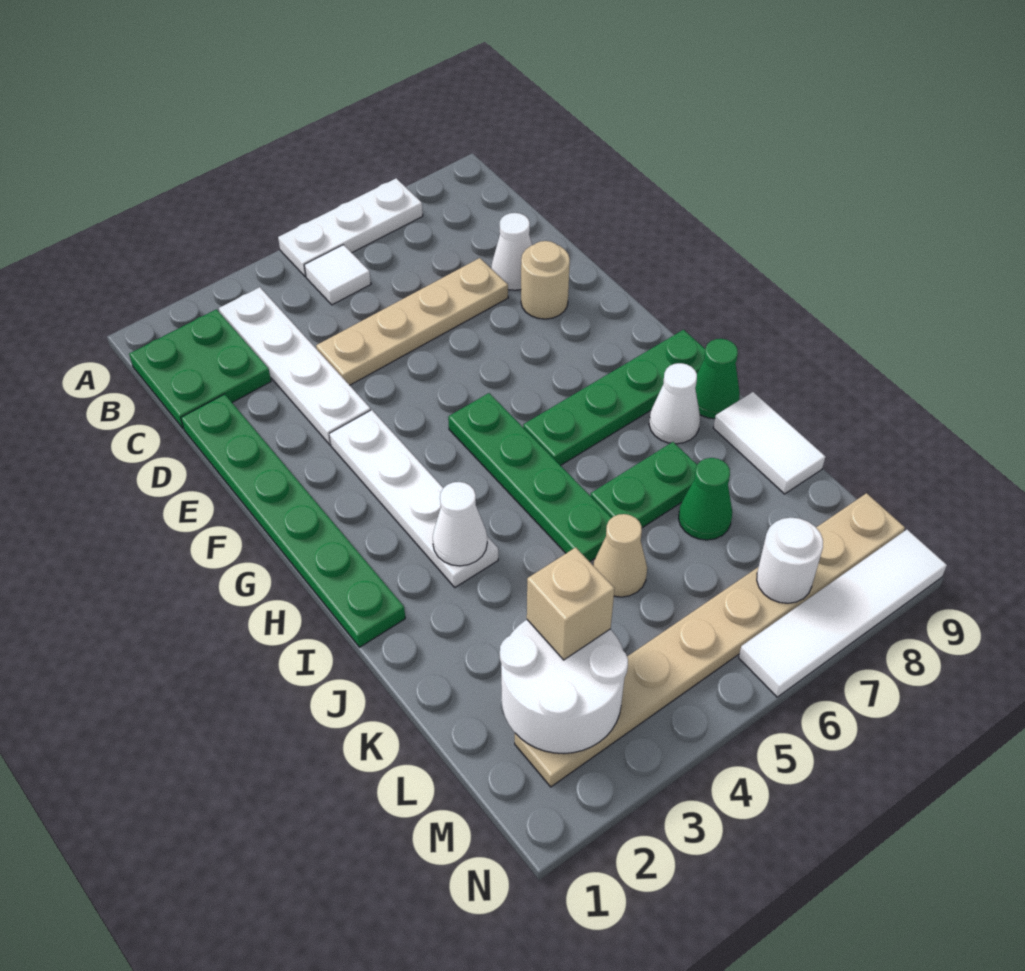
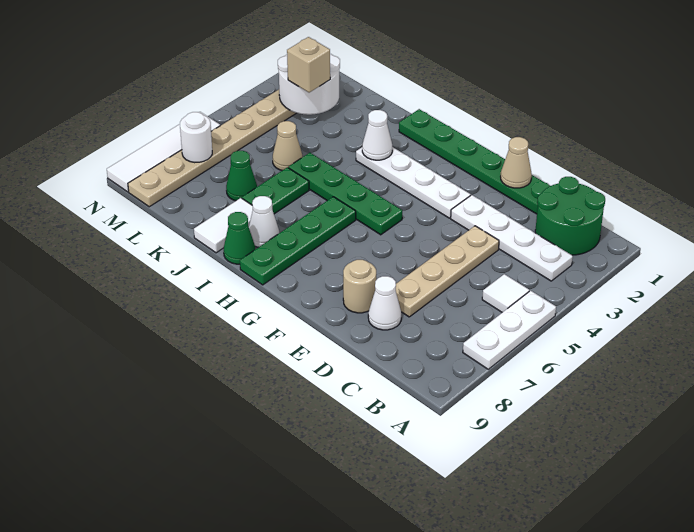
green plate B1:C2 level 1 -> green round brick B1:C2 level 1
none -> tan cone E1 level 2
white tile J9:K9 level 1 -> white tile J8:J9 level 1

